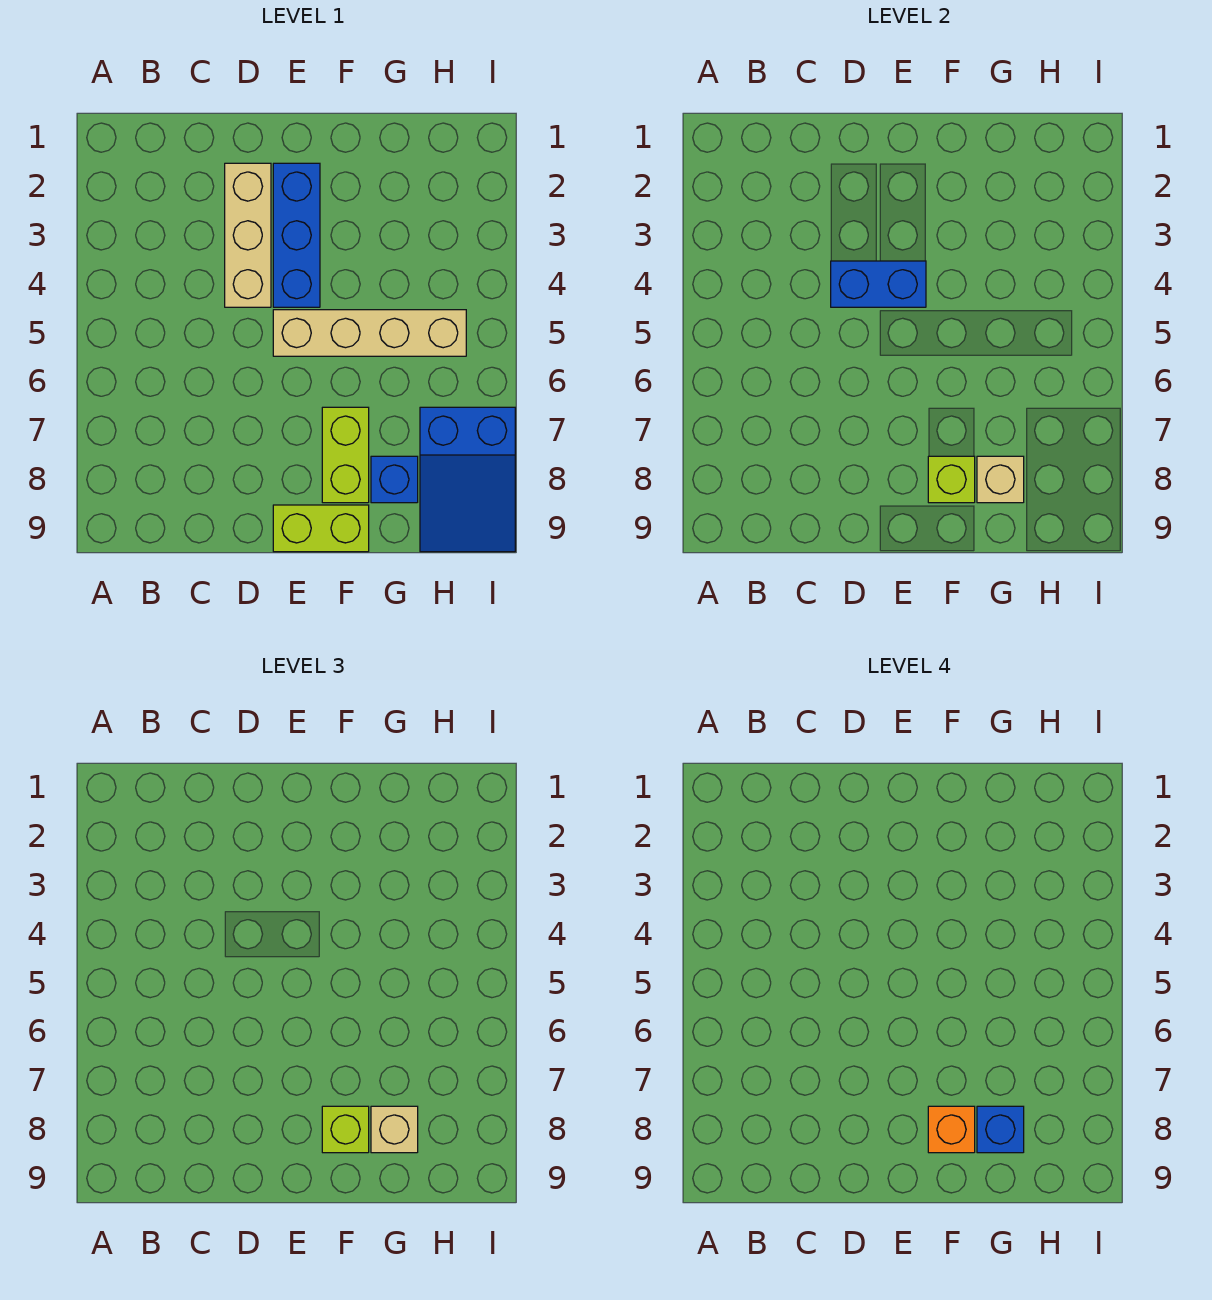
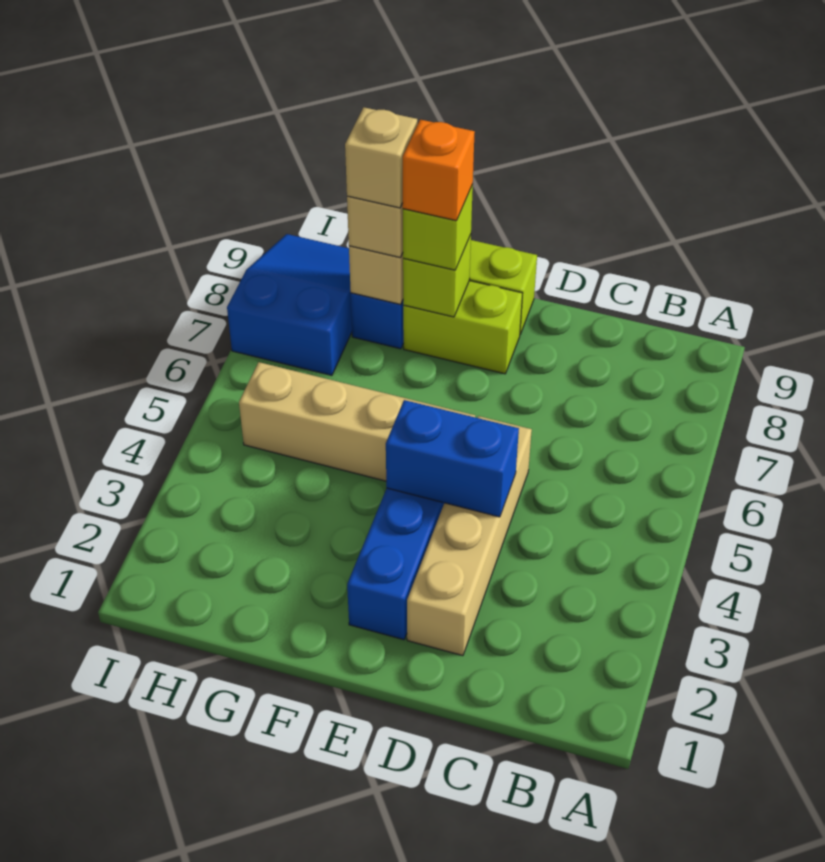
tan brick D2:D4 level 1 -> tan brick D2:D5 level 1
lime brick F7:F8 level 1 -> lime brick E8:F8 level 1
blue brick G8 level 4 -> tan brick G8 level 4

